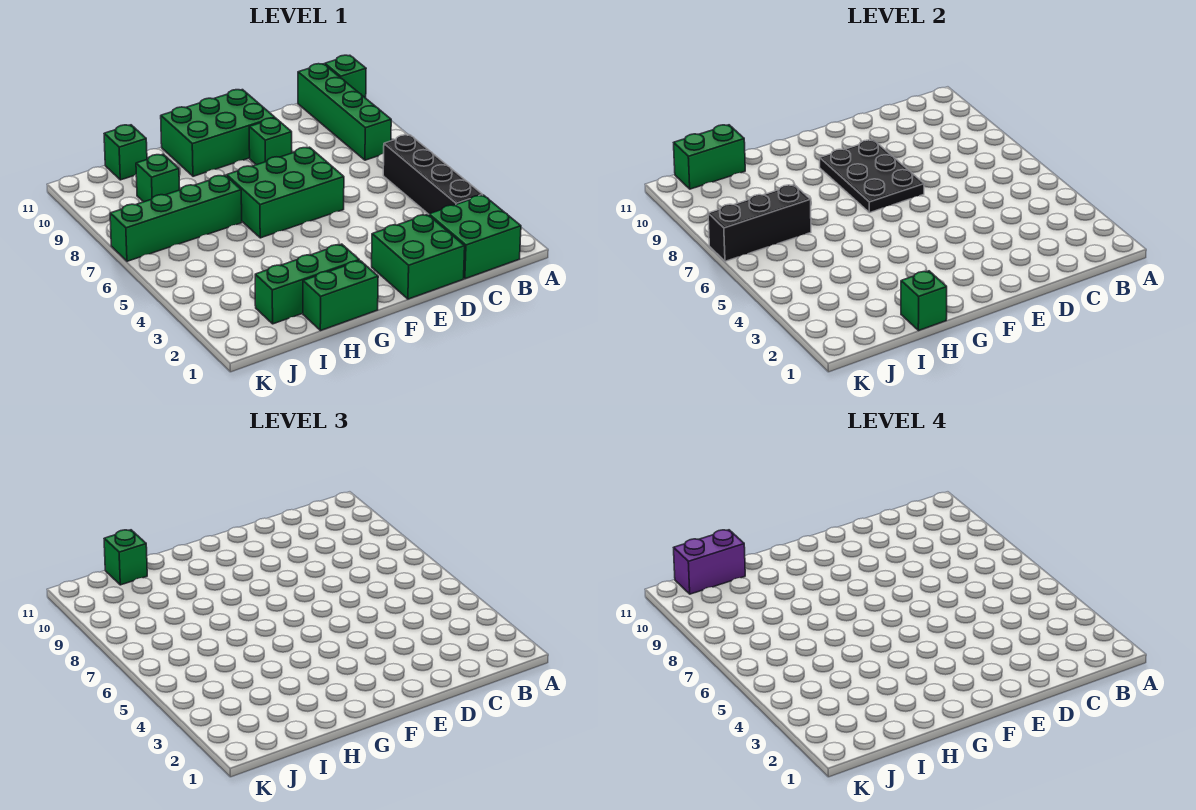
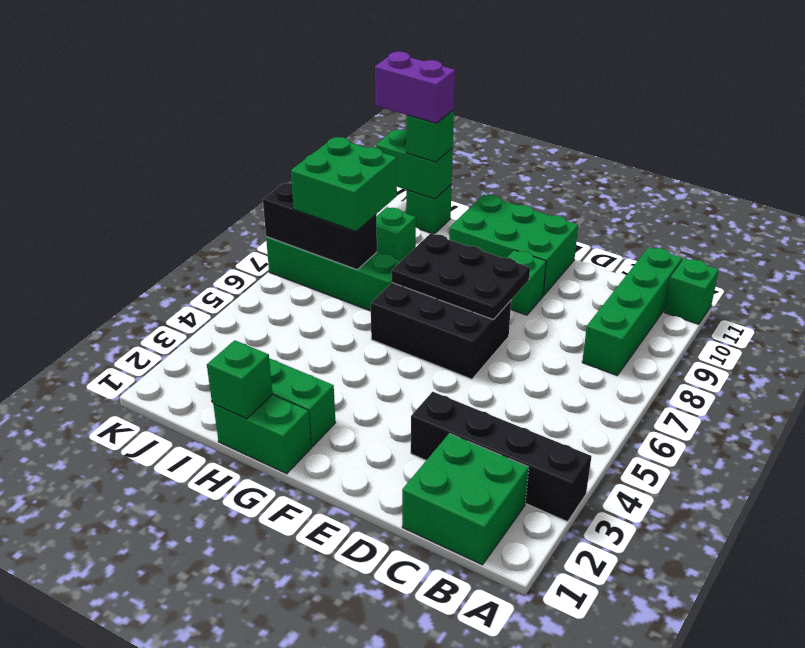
black brick B3:B6 level 1 -> black brick A3:D3 level 1
green brick D1:E2 level 1 -> green brick I7:J8 level 3
green brick E6:G7 level 1 -> black brick E6:G7 level 1
black plate E7:F9 level 2 -> black plate E7:G8 level 2

